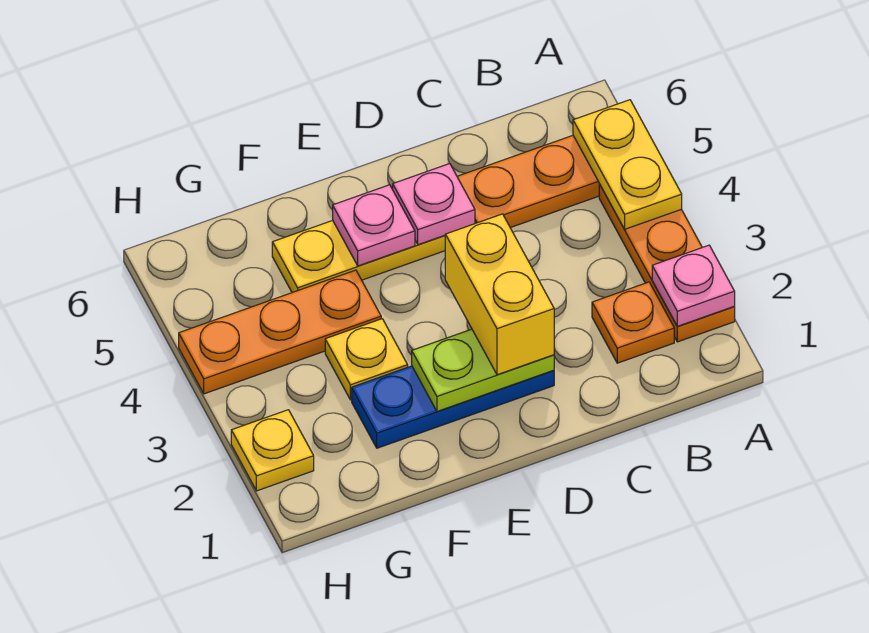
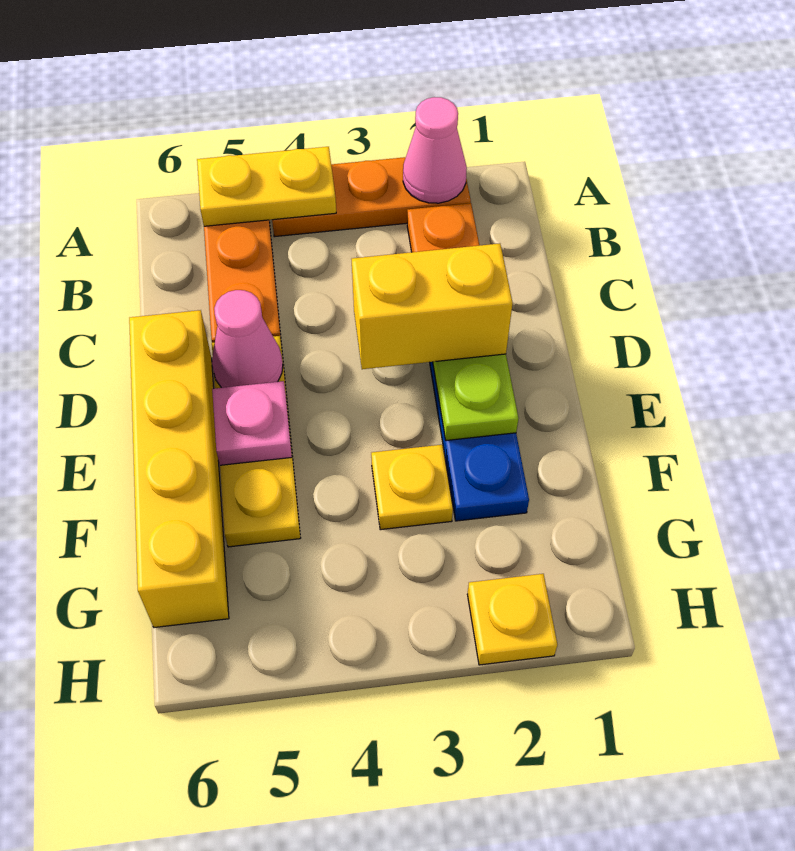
pink plate A2 level 2 -> pink cone A2 level 2
pink plate D5 level 2 -> pink cone D5 level 2
none -> yellow brick D6:G6 level 1
orange plate F4:H4 level 1 -> none

